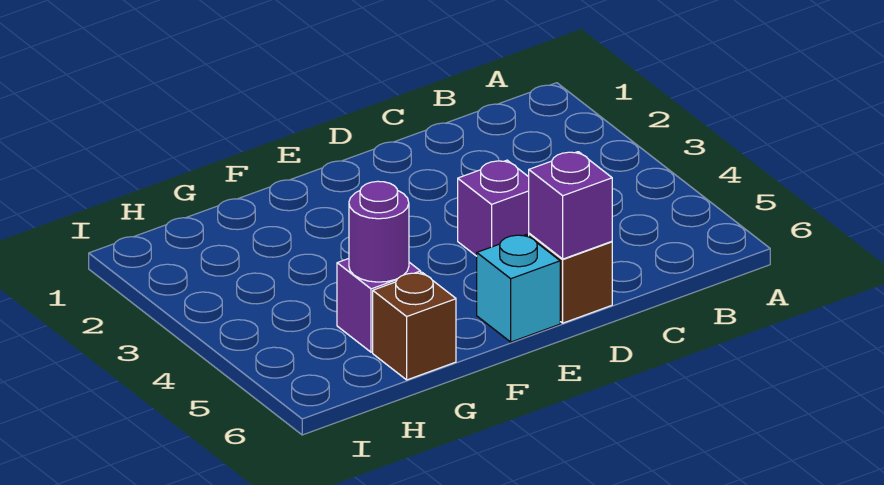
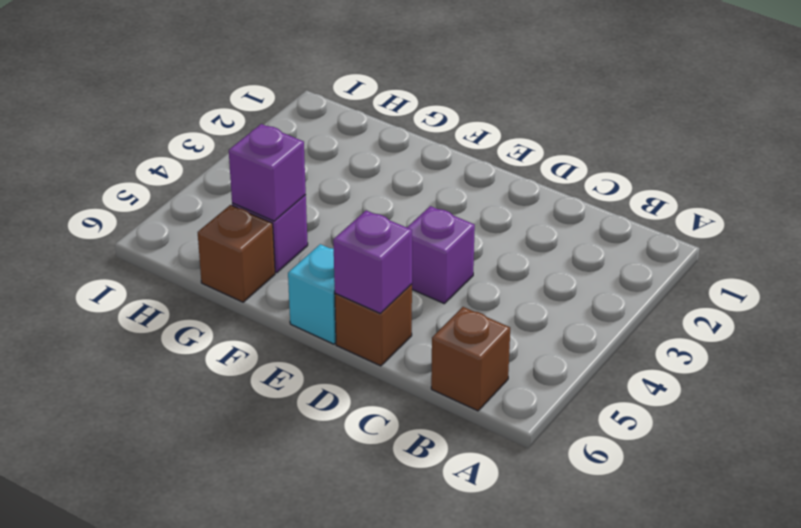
none -> brown brick B6 level 1
purple round brick G5 level 2 -> purple brick G5 level 2

